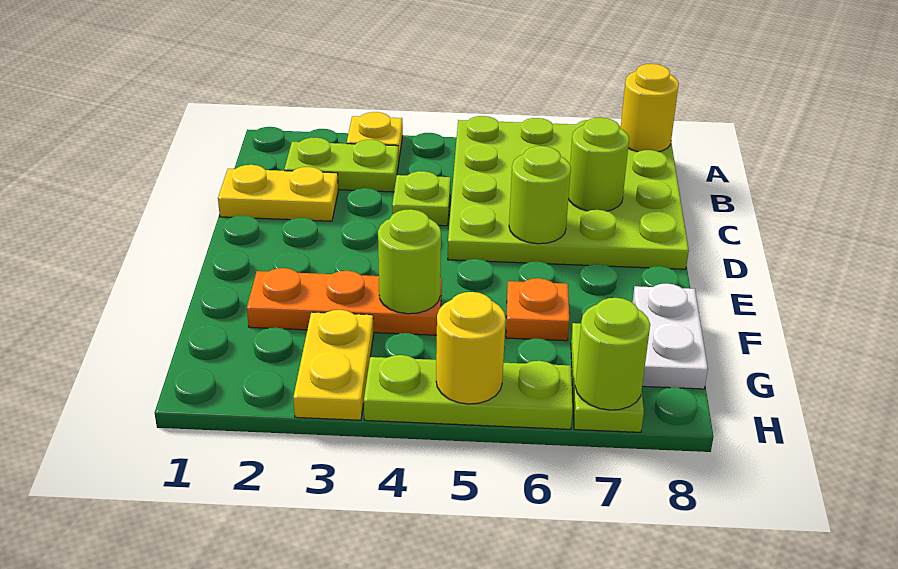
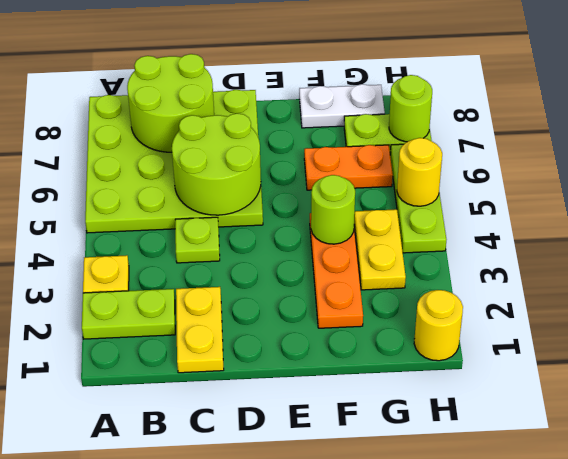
yellow round brick A8 level 2 -> yellow round brick H1 level 1
lime plate B2:B3 level 1 -> lime plate A2:B2 level 1
lime round brick C7 level 2 -> lime round brick B7:C8 level 2
lime round brick D6 level 2 -> lime round brick C5:D6 level 2
orange plate F6 level 1 -> orange plate F6:G6 level 1
yellow plate G3:H3 level 1 -> yellow plate G3:G4 level 1

